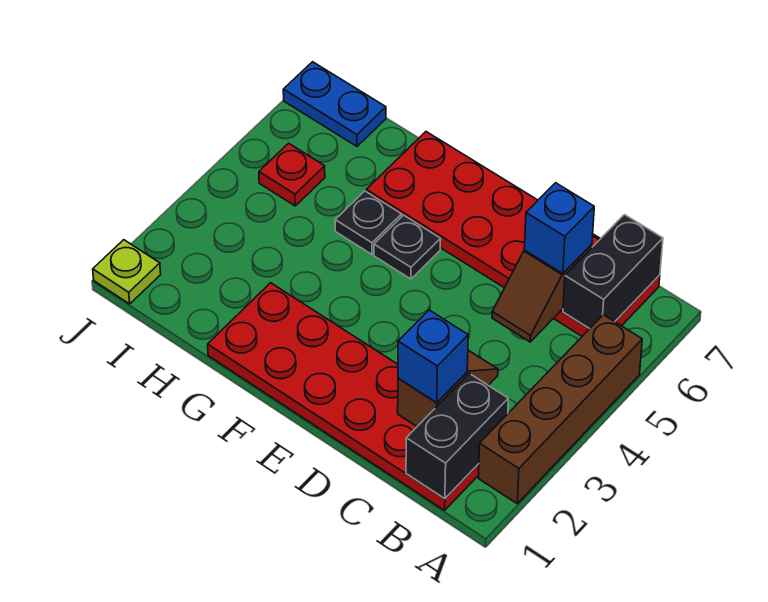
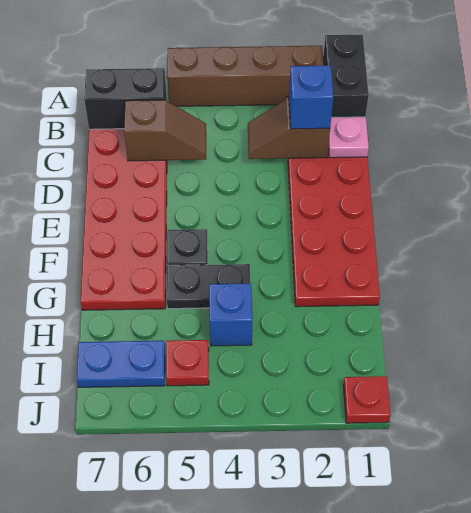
black brick B1:B2 level 2 -> black brick A1:B1 level 2
none -> pink plate C1 level 2
blue brick C6 level 3 -> blue brick H4 level 1
black plate G5 level 1 -> black plate G4:G5 level 1
blue plate I7:J7 level 1 -> blue plate I6:I7 level 1
lime plate J1 level 1 -> red plate J1 level 1

